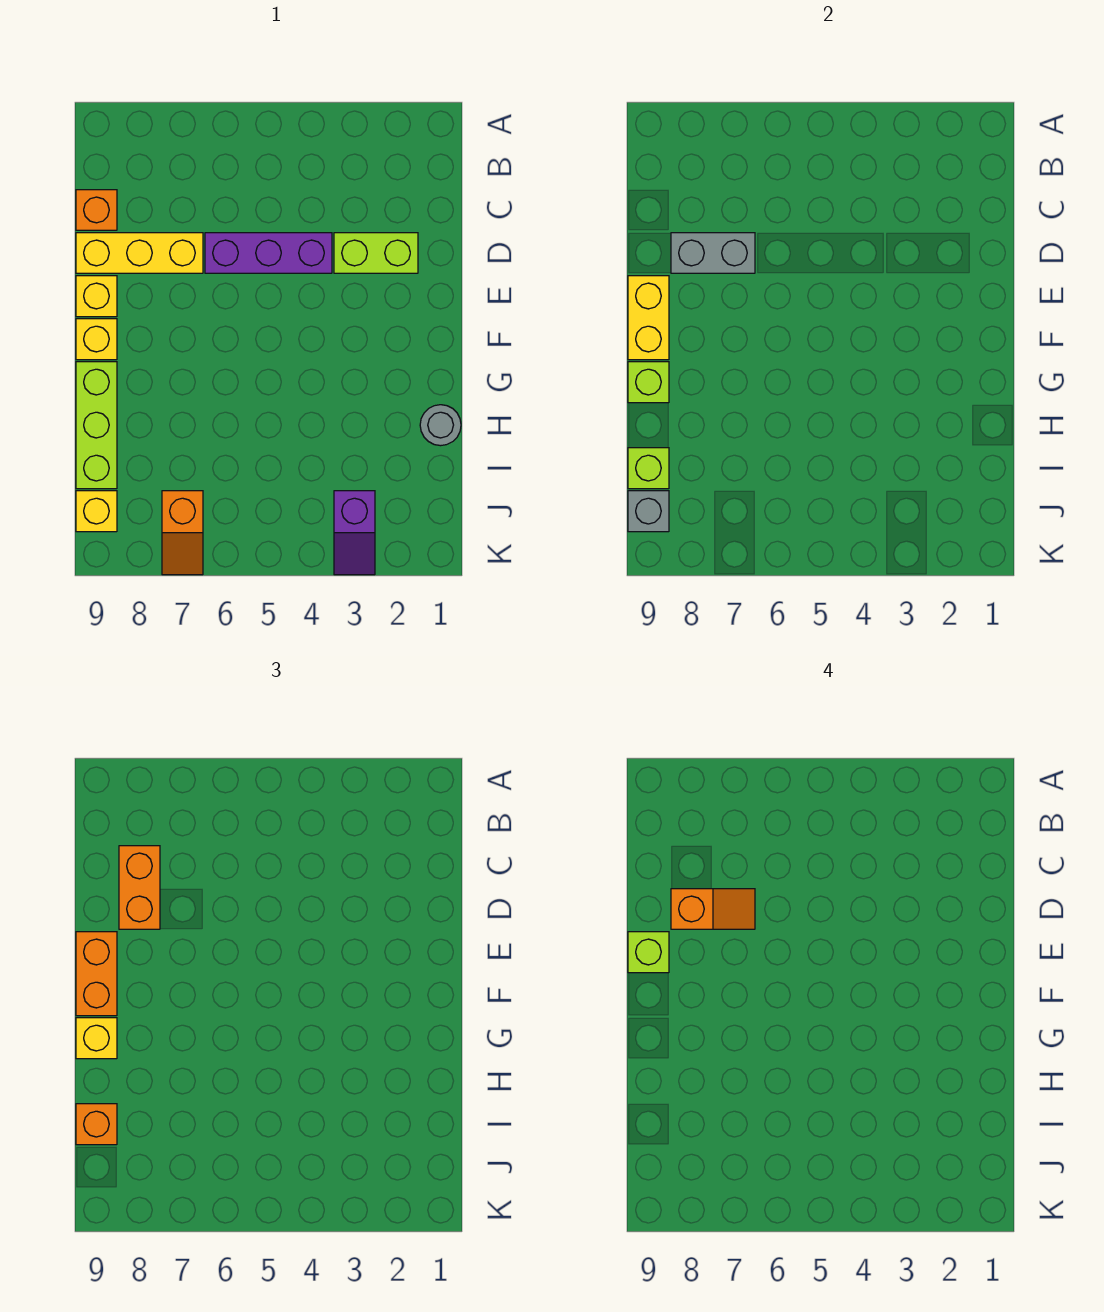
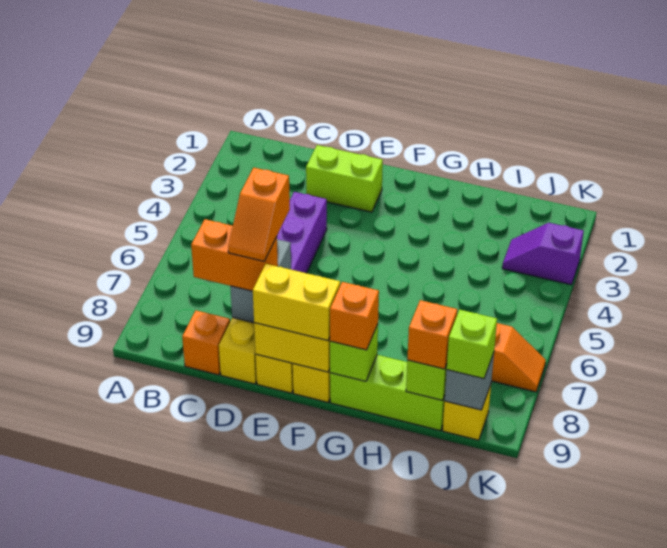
lime brick D2:D3 level 1 -> lime brick D2:E2 level 1
orange slope D7:D8 level 4 top 8 -> orange slope D7:D8 level 4 top 7
orange brick E9:F9 level 3 -> yellow brick E9:F9 level 3
lime brick E9 level 4 -> lime brick J9 level 3
yellow brick G9 level 3 -> orange brick G9 level 3
grey round brick H1 level 1 -> none
purple slope J3:K3 level 1 top J -> purple slope J3:K3 level 1 top K

